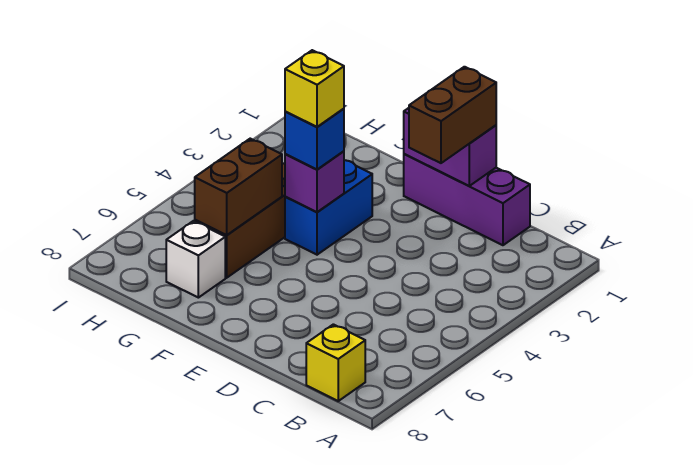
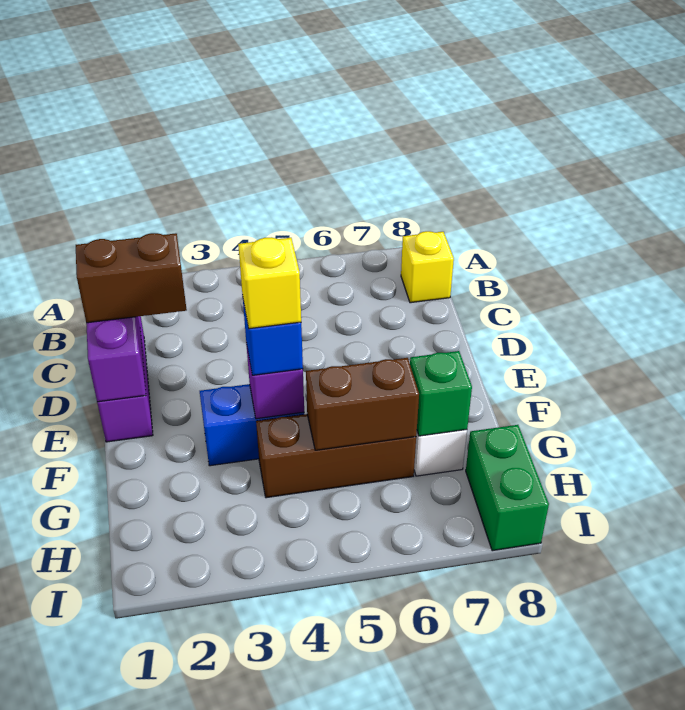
none -> green brick G7 level 2
none -> green brick H8:I8 level 1

